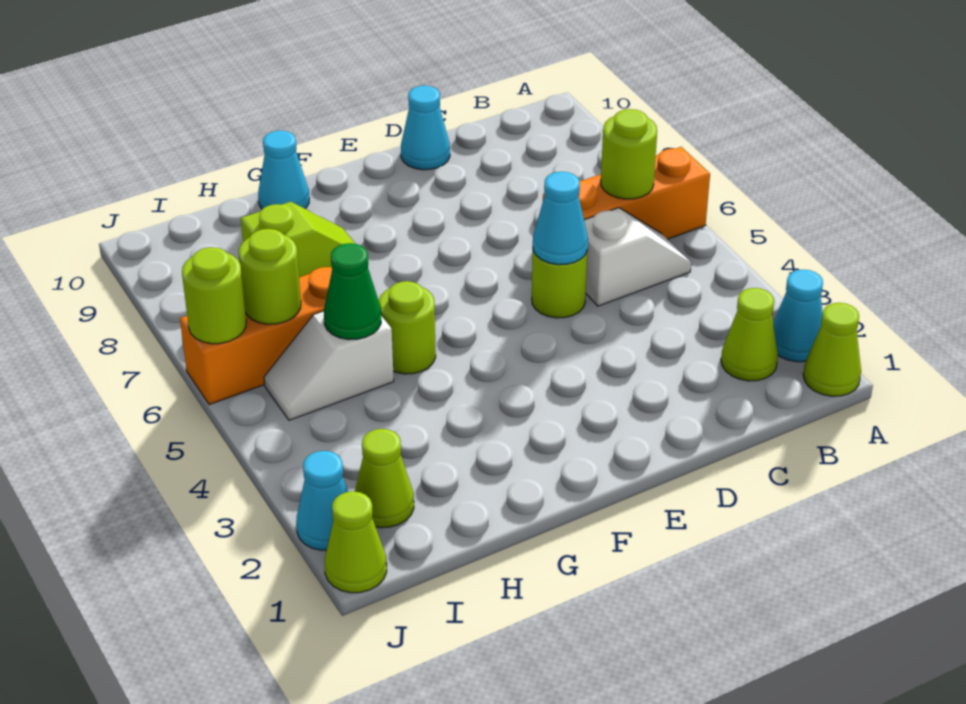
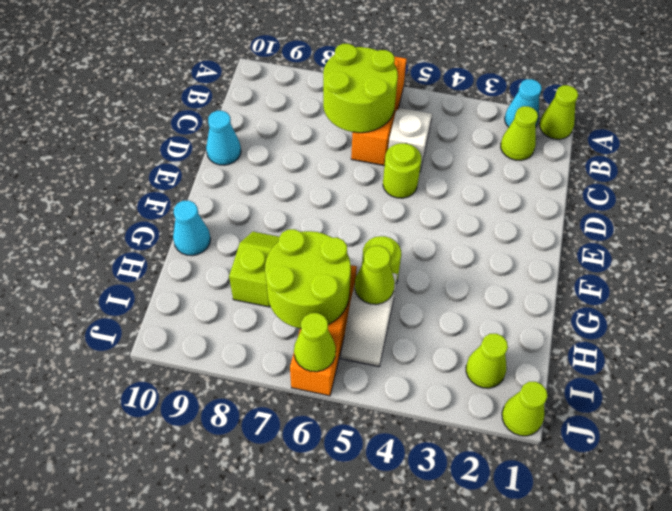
lime round brick B6 level 2 -> lime round brick B6:C7 level 2
cyan cone D5 level 2 -> none
green cone H5 level 2 -> lime cone H5 level 2
lime round brick I6 level 2 -> lime round brick H6:I7 level 2
cyan cone J2 level 1 -> none
lime round brick J6 level 2 -> lime cone J6 level 2

